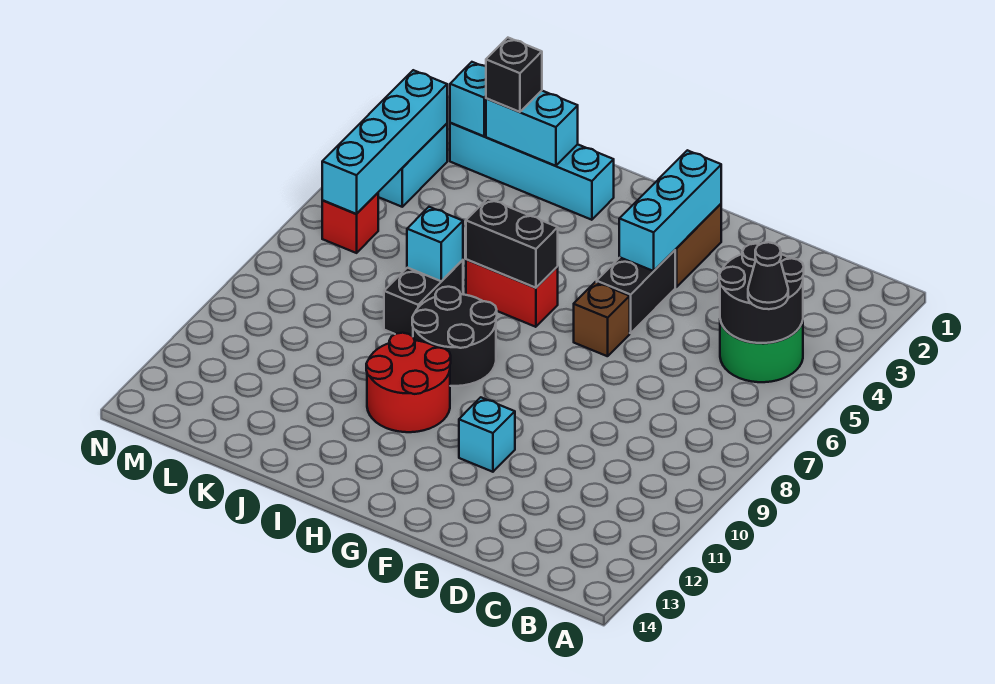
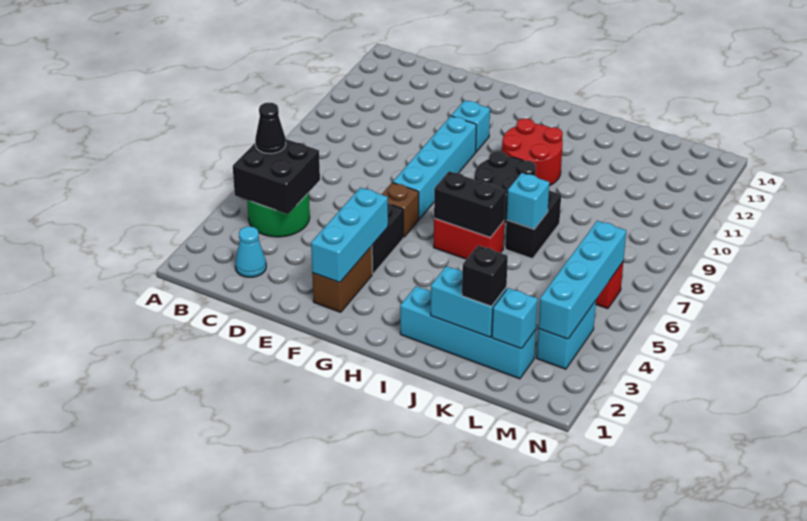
black round brick B4:C5 level 2 -> black brick B4:C5 level 2
none -> cyan cone C2 level 1
none -> cyan brick F7:F10 level 1

